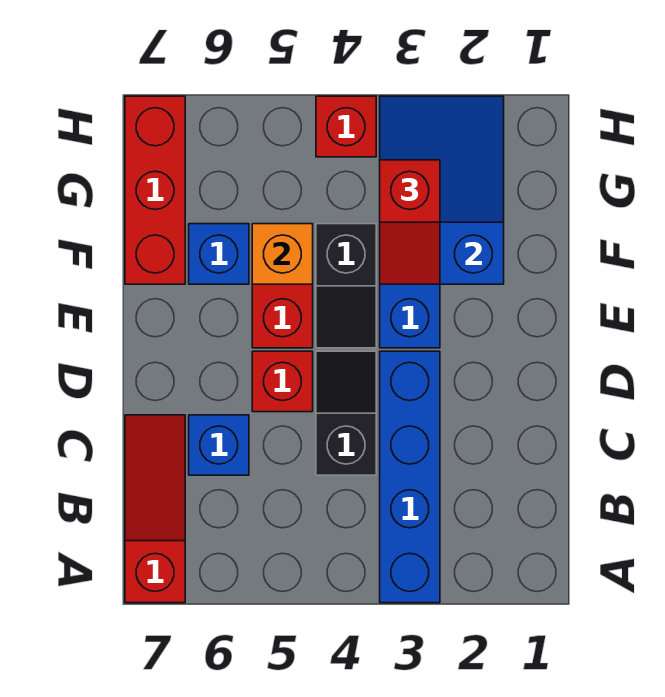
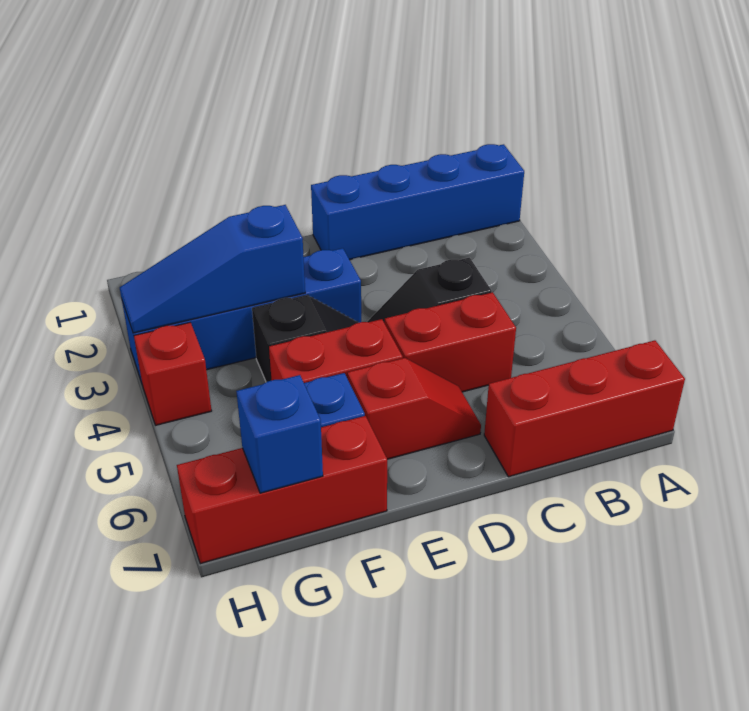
blue brick A3:D3 level 1 -> blue brick A1:D1 level 1
red slope A7:C7 level 1 top A -> red brick A7:C7 level 1
blue brick C6 level 1 -> blue brick G7 level 2
red brick D5 level 1 -> red brick C5:D5 level 1
blue slope F2:H3 level 2 top F -> blue slope F3:H3 level 2 top F
red slope F3:G3 level 3 top G -> red slope D6:E6 level 1 top E
orange brick F5 level 2 -> none

